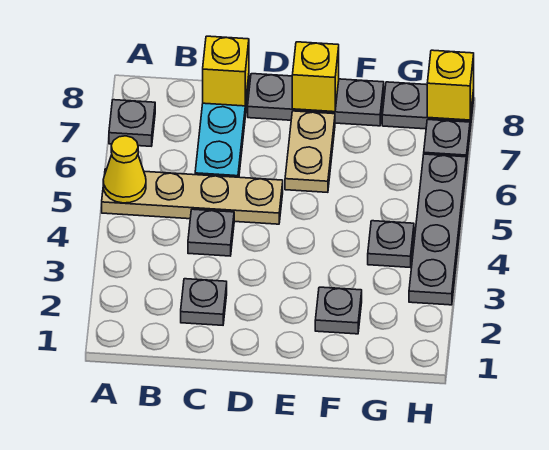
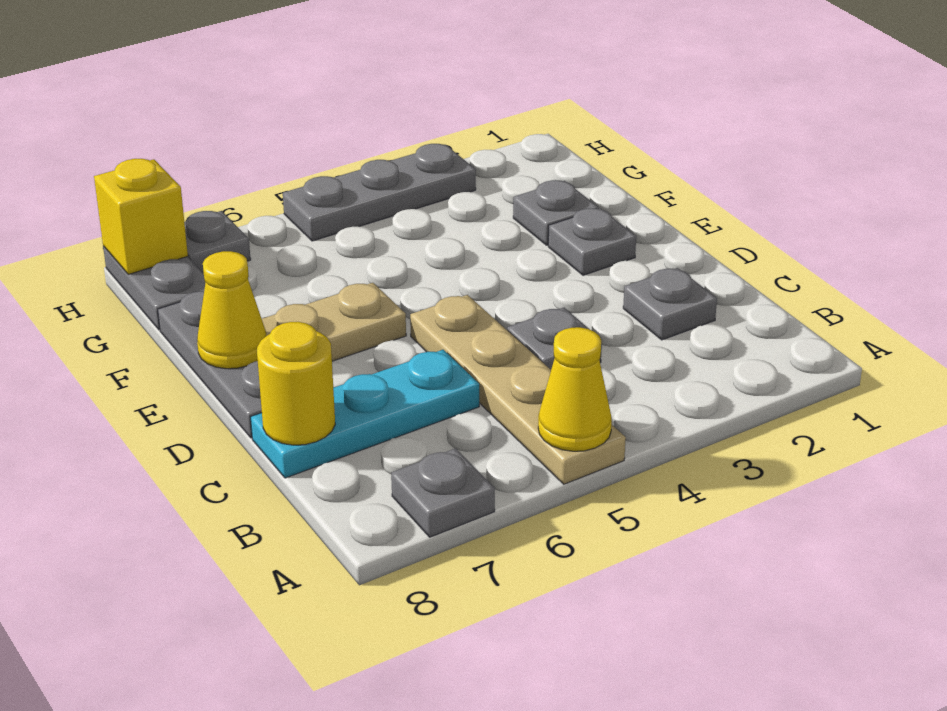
yellow brick C8 level 2 -> yellow round brick C8 level 2
yellow brick E8 level 2 -> yellow cone E8 level 2
grey plate G4 level 1 -> grey plate E2 level 1
grey plate H3:H6 level 1 -> grey plate H3:H5 level 1

